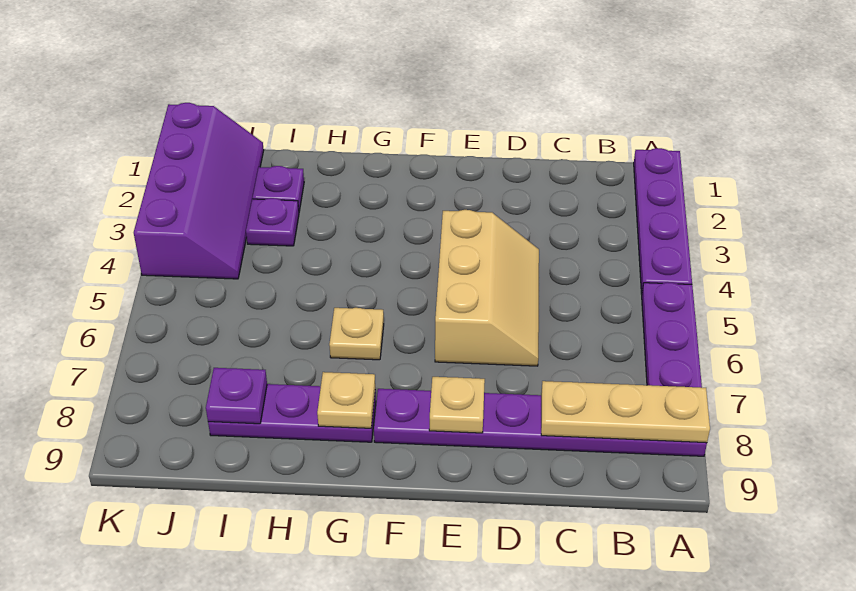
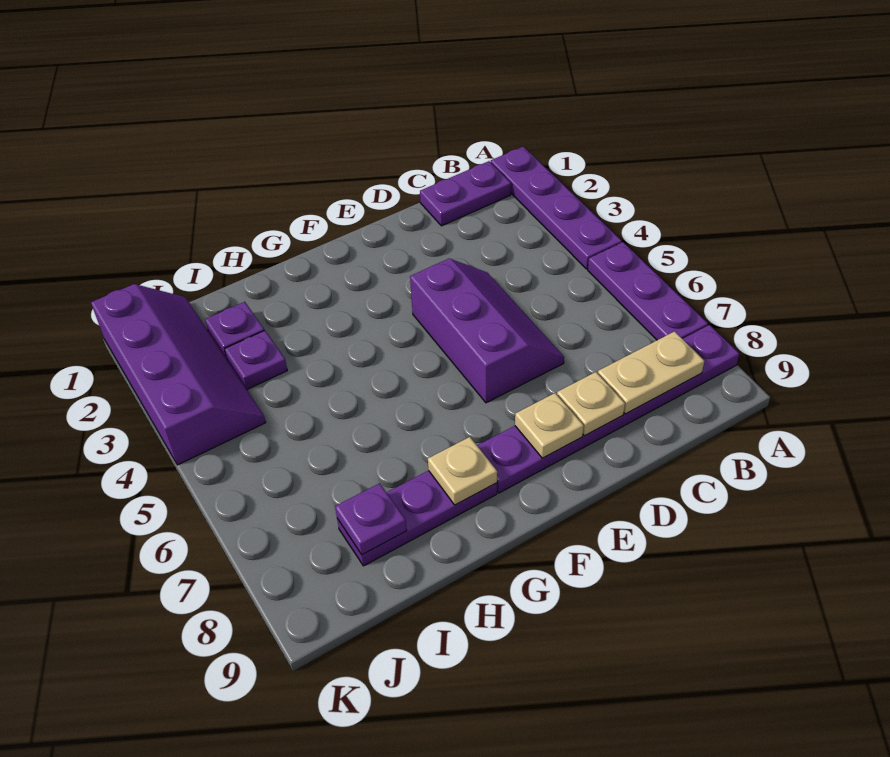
tan plate A8:C8 level 2 -> tan plate B8:C8 level 2
none -> purple plate B1:C1 level 1
tan slope D4:E6 level 1 top E -> purple slope D4:E6 level 1 top E
tan plate G6 level 1 -> tan plate D8 level 2

